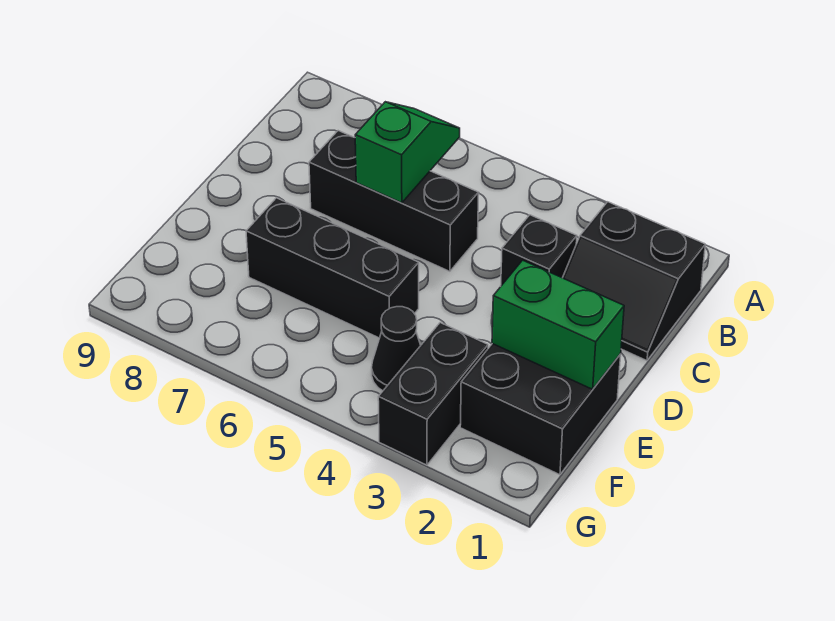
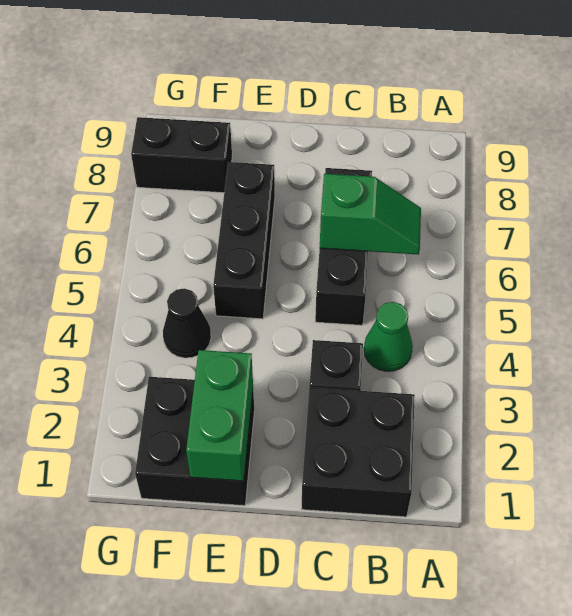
black slope B1:C2 level 1 top B -> black brick B1:C2 level 1
none -> green cone B4 level 1
black brick F3:G3 level 1 -> black brick F8:G8 level 1

